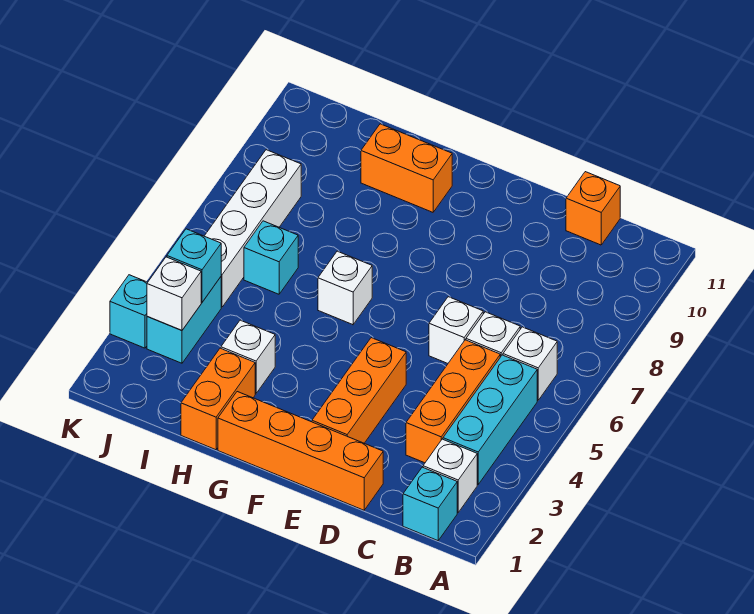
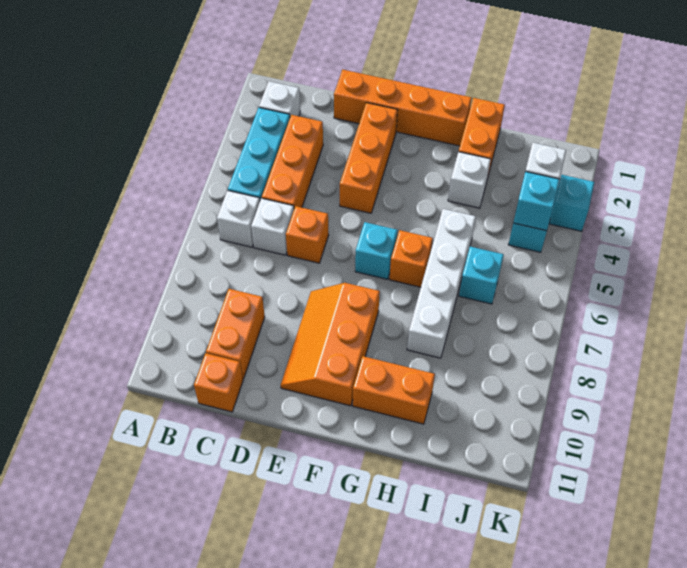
cyan brick B1 level 1 -> cyan brick F6 level 1
none -> orange brick C9:C10 level 1
white brick D6 level 1 -> orange brick D6 level 1
none -> orange slope E8:F10 level 1 top F
white brick G6 level 1 -> orange brick G6 level 1
white brick J5:J8 level 1 -> white brick H5:H8 level 1

